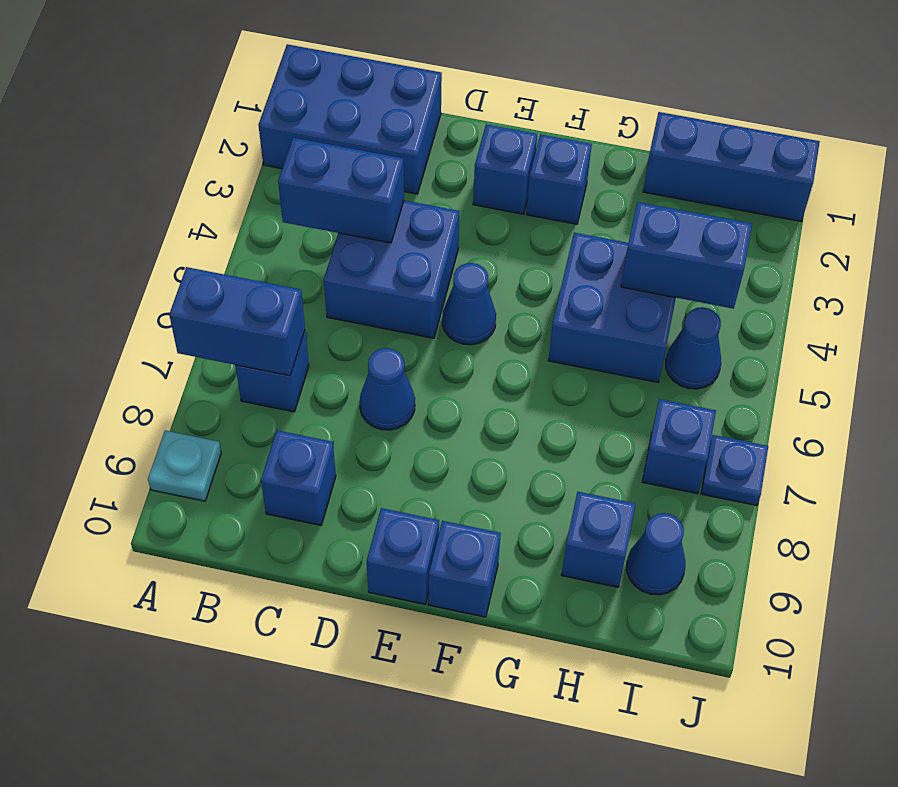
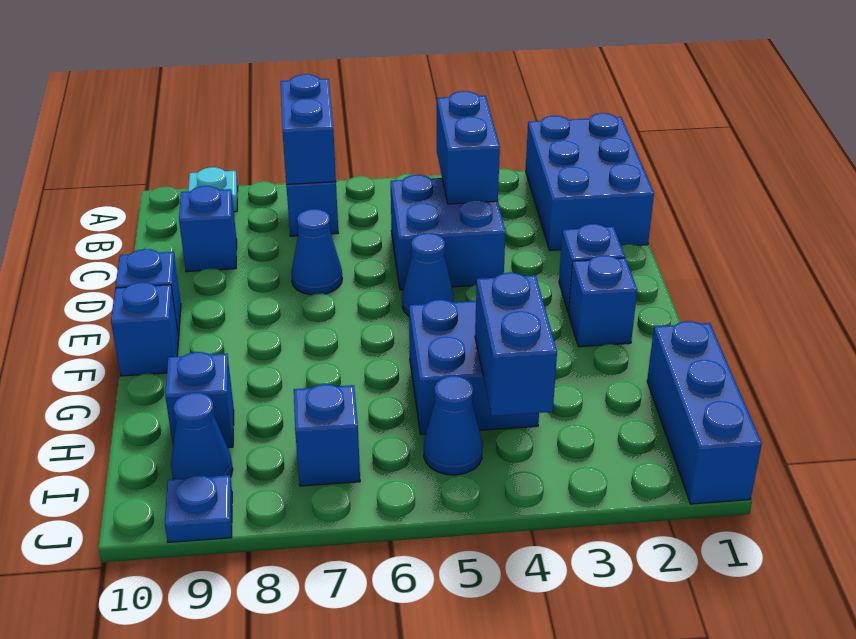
blue plate J7 level 1 -> blue plate J9 level 1

